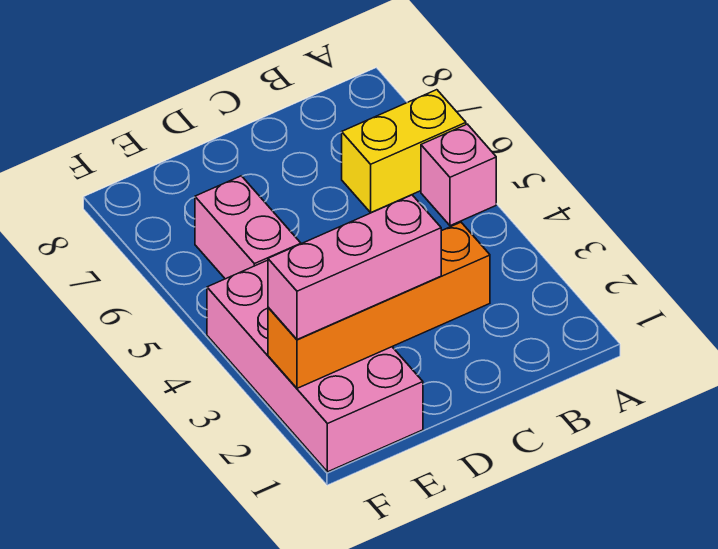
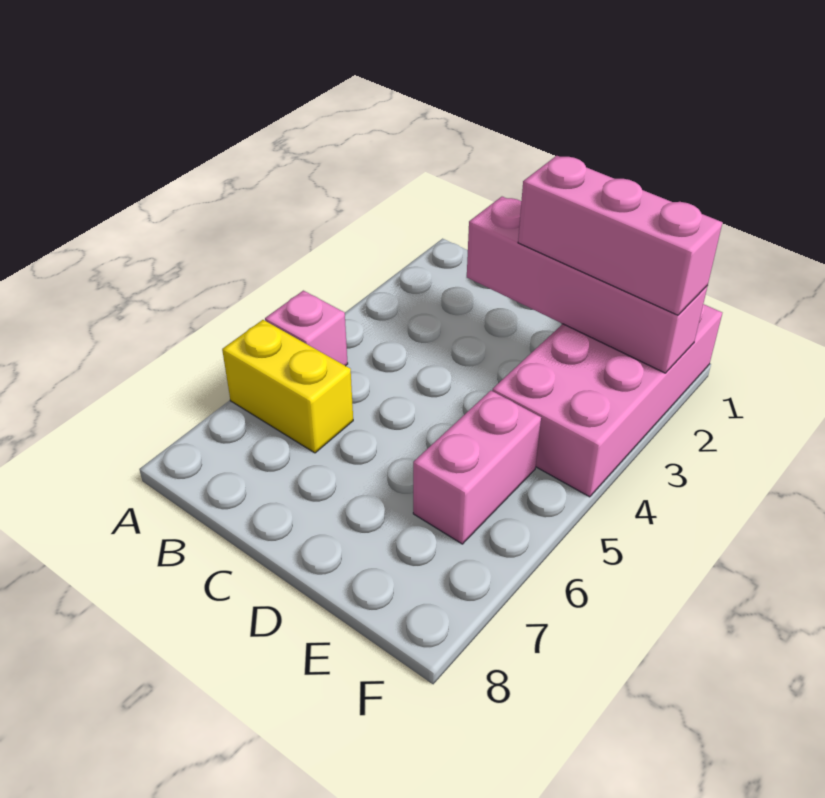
orange brick C2:F2 level 2 -> pink brick C2:F2 level 2

